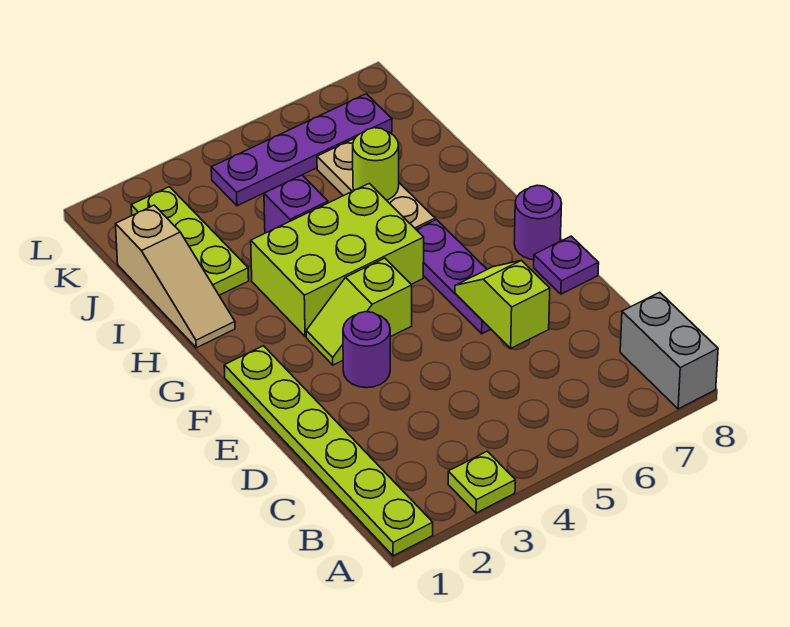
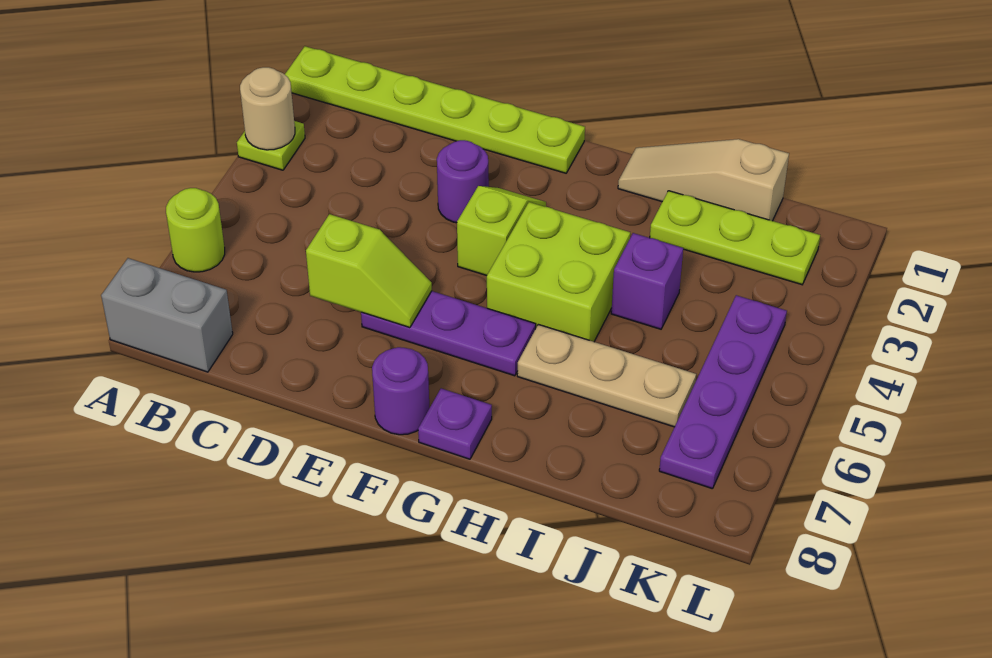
none -> tan round brick A3 level 2
purple plate E8 level 1 -> purple plate G8 level 1
lime brick G3:H5 level 1 -> lime brick G4:H5 level 1
lime round brick I6 level 2 -> lime round brick A6 level 1

